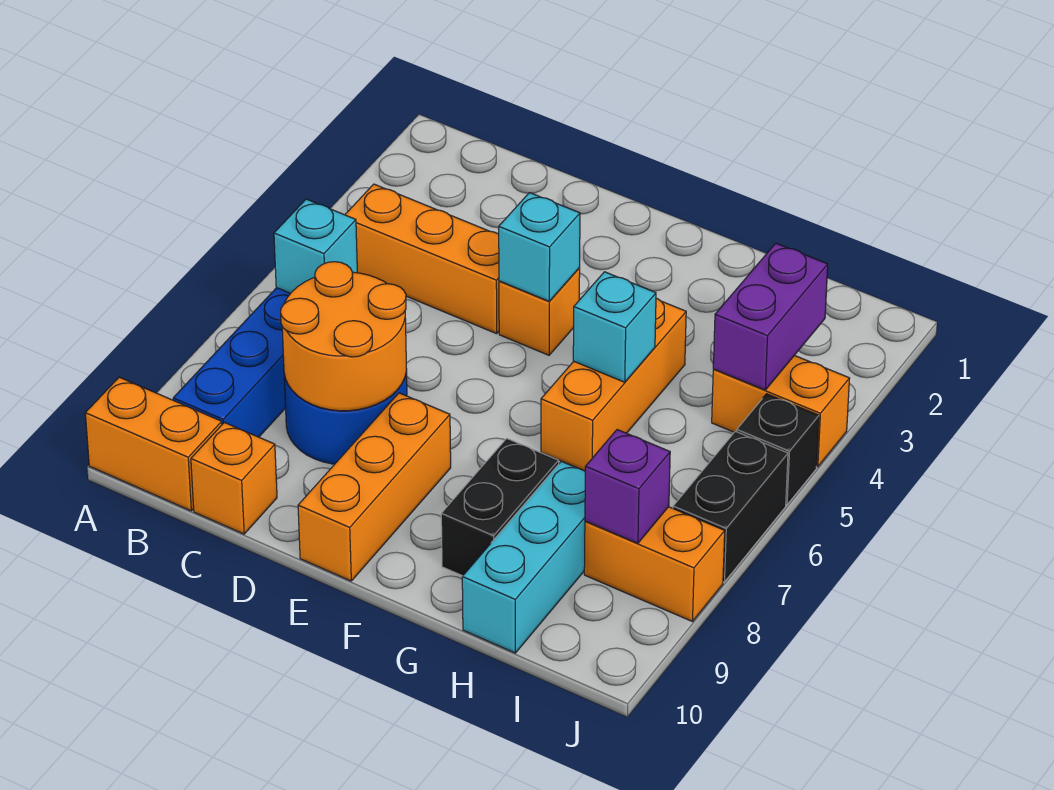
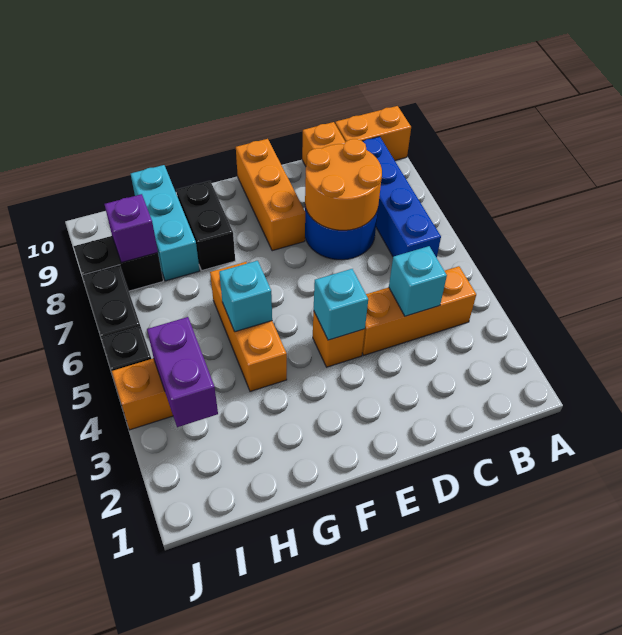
cyan brick B6 level 2 -> cyan brick C4 level 2
orange brick I8:J8 level 1 -> black brick I8:J8 level 1

